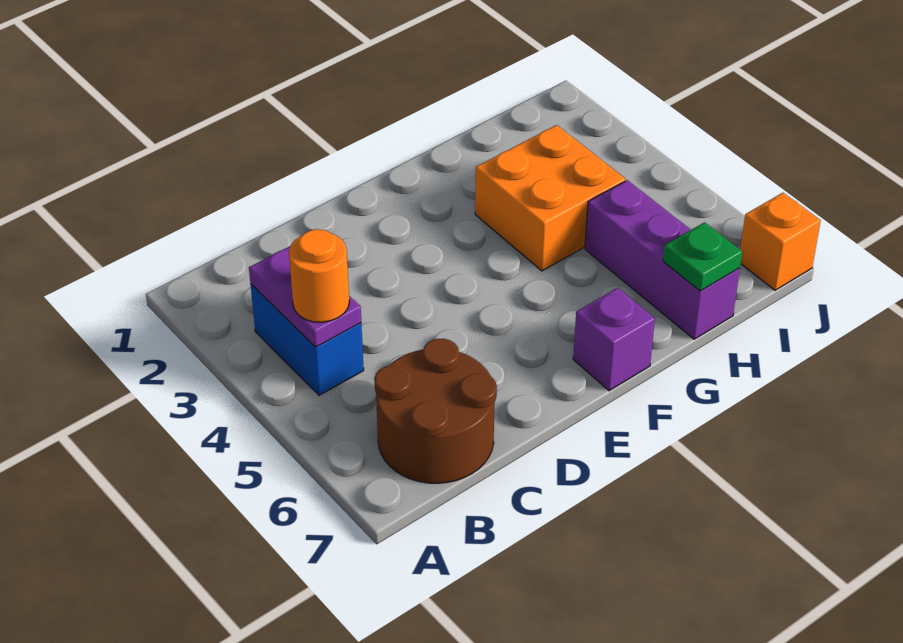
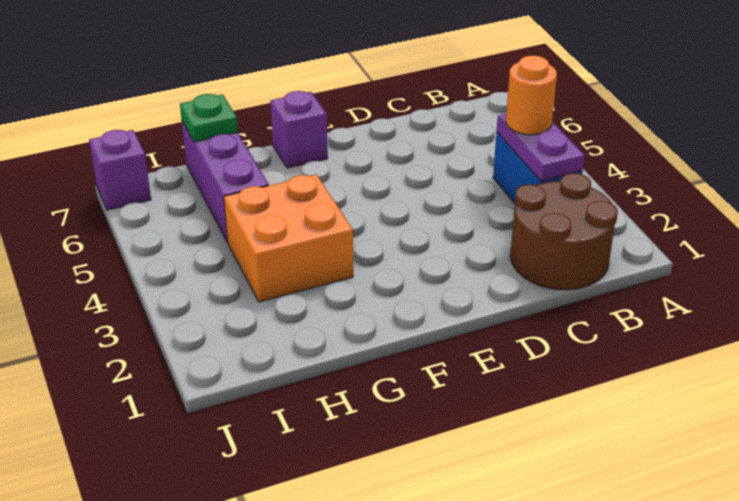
brown round brick B6:C7 level 1 -> brown round brick B1:C2 level 1
orange brick J7 level 1 -> purple brick J7 level 1

